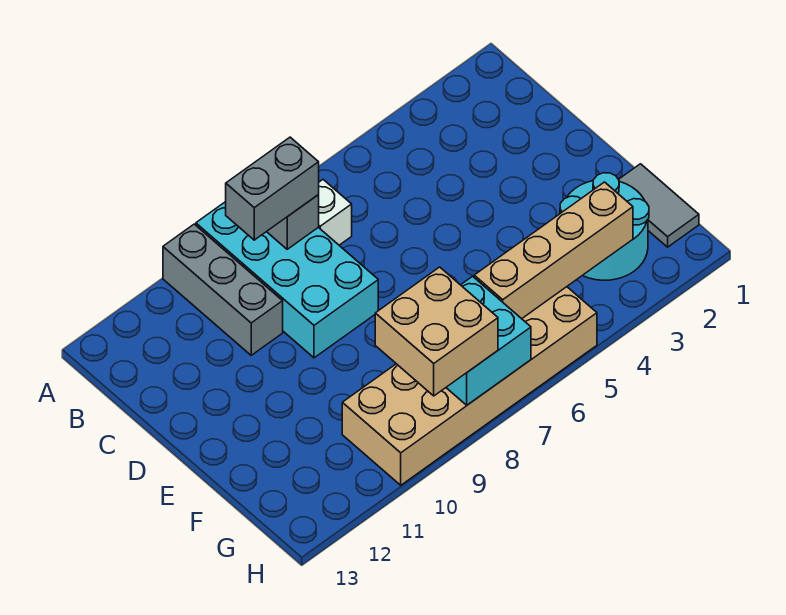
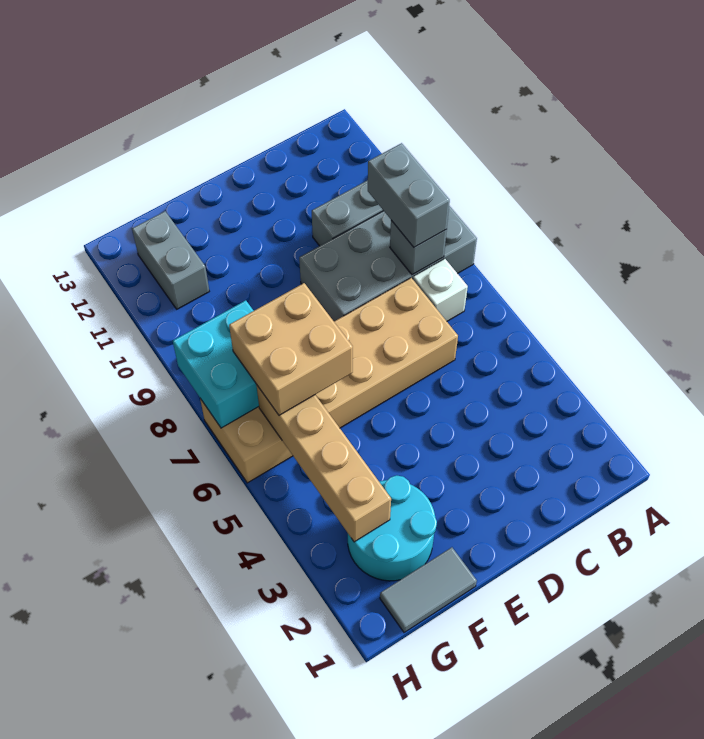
cyan brick A8:D9 level 1 -> grey brick A8:D9 level 1
tan brick G5:H10 level 1 -> tan brick C6:H7 level 1
tan brick G8:H9 level 3 -> tan brick F6:G7 level 3
none -> grey brick G11:G12 level 1

